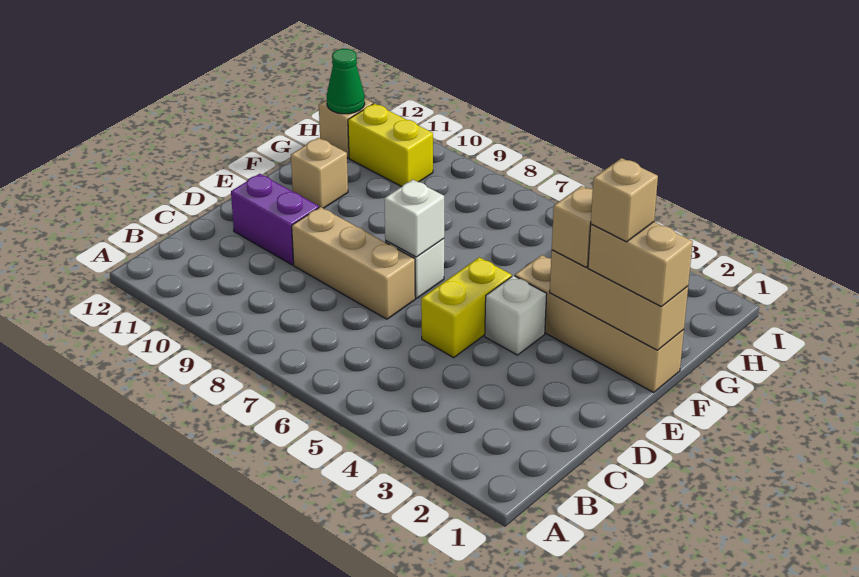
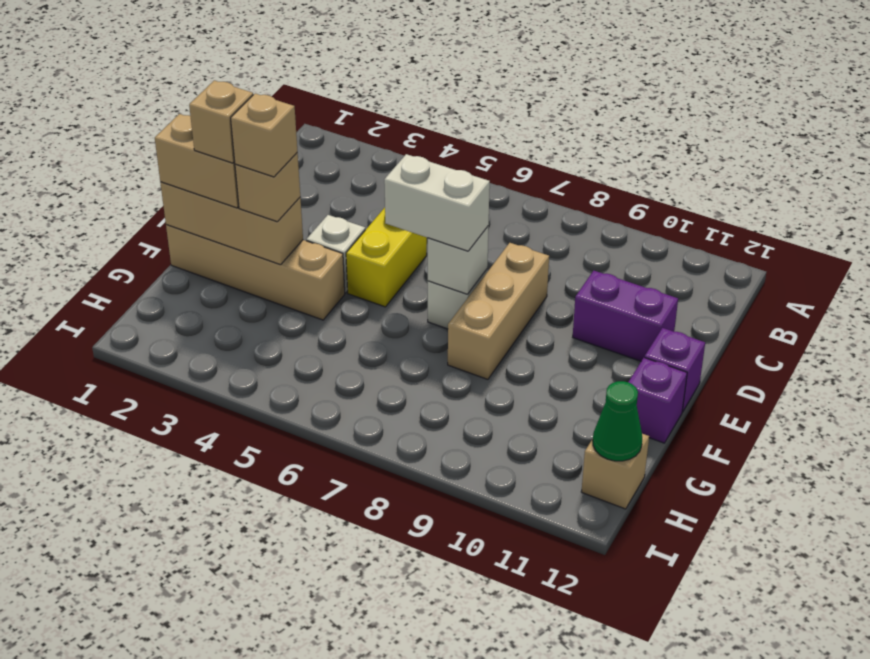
tan brick D7:D9 level 1 -> tan brick D8:F8 level 1
none -> white brick E6:E7 level 3
none -> purple brick E12 level 1
tan brick F11 level 1 -> tan brick F3 level 4
none -> purple brick F12 level 1
yellow brick H10:H11 level 1 -> none

